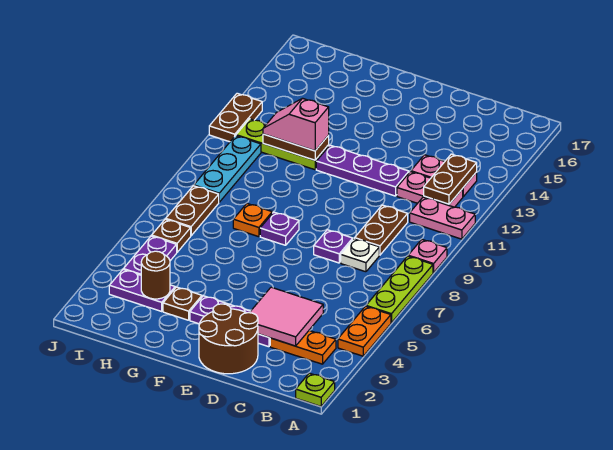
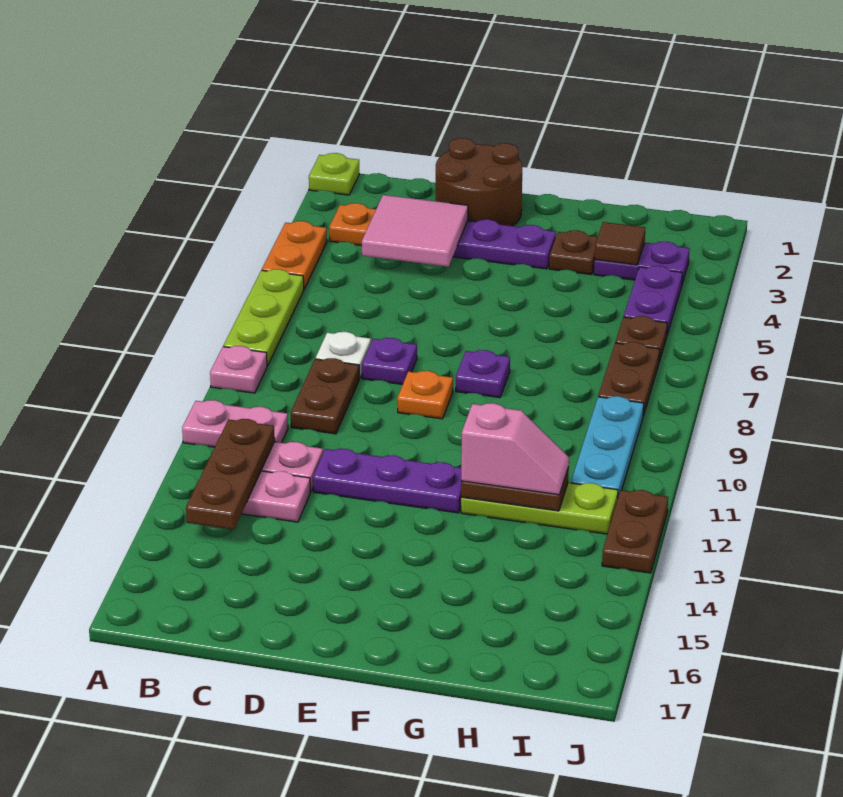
brown plate B12:B13 level 2 -> brown plate B12:B14 level 2
orange plate G8 level 1 -> orange plate E9 level 1
brown round brick H3 level 2 -> brown tile H3 level 2

